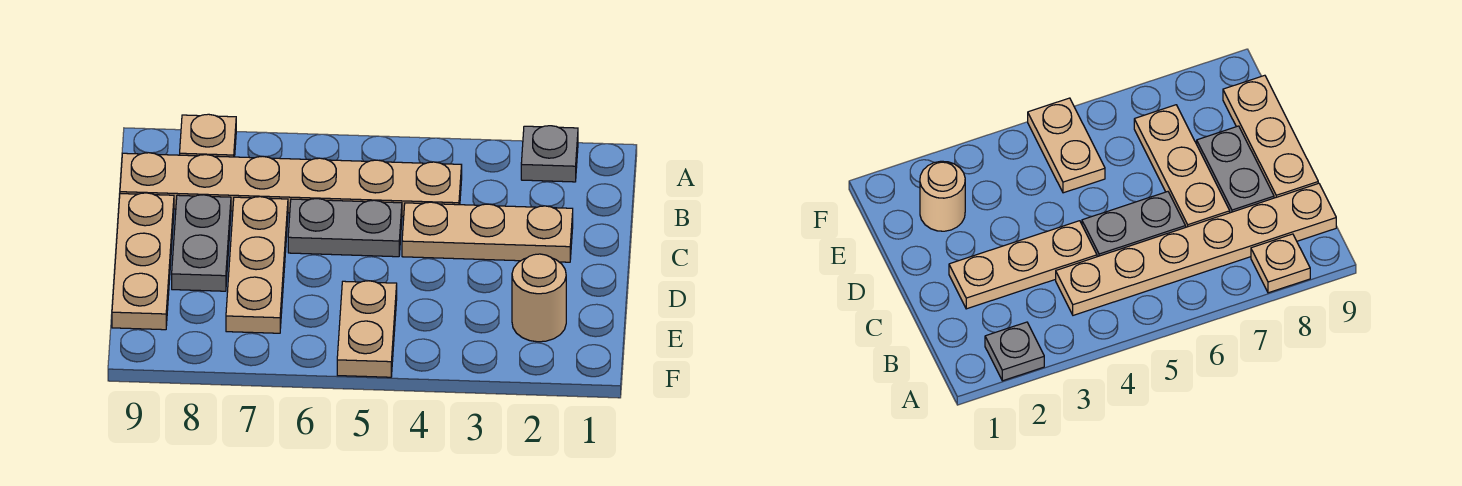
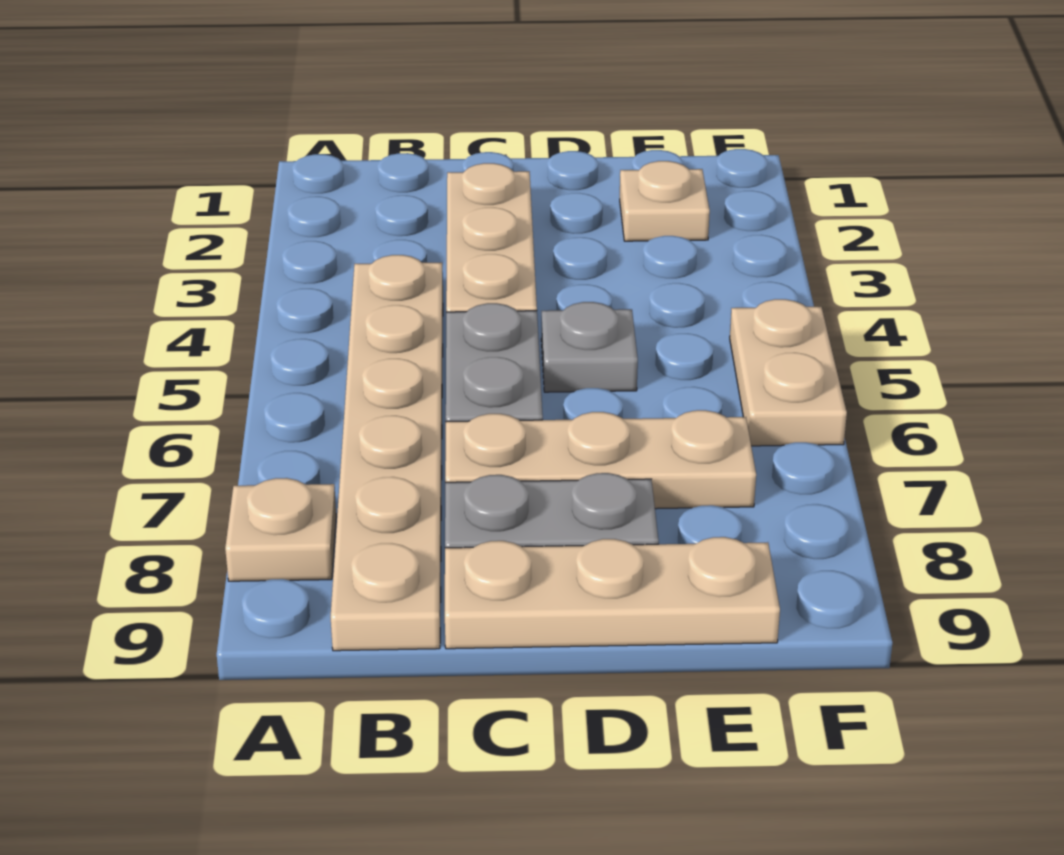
grey plate A2 level 1 -> grey plate D5 level 1
tan round brick E2 level 1 -> tan plate E2 level 1
tan plate E5:F5 level 1 -> tan plate F5:F6 level 1

